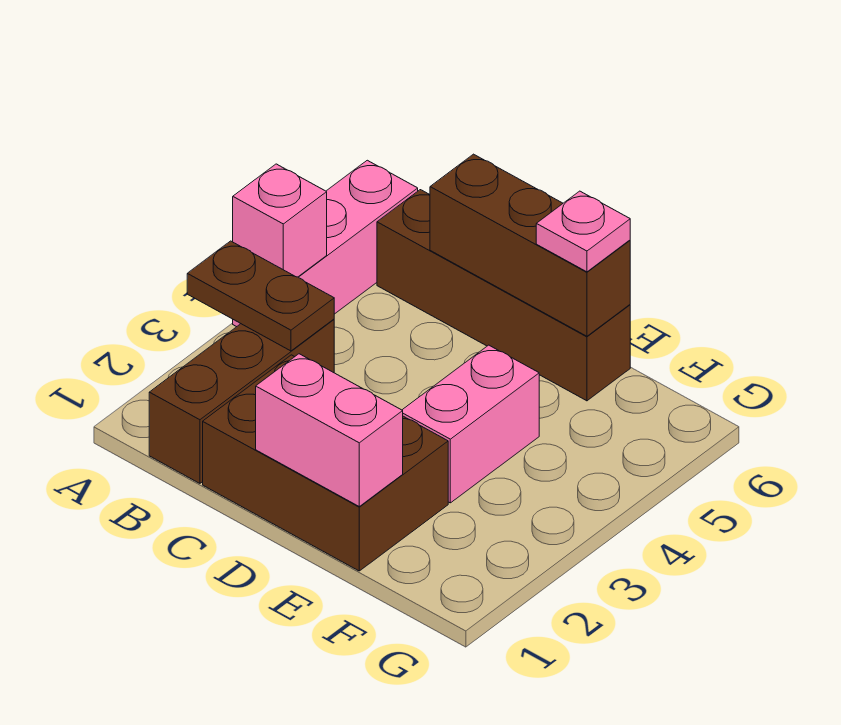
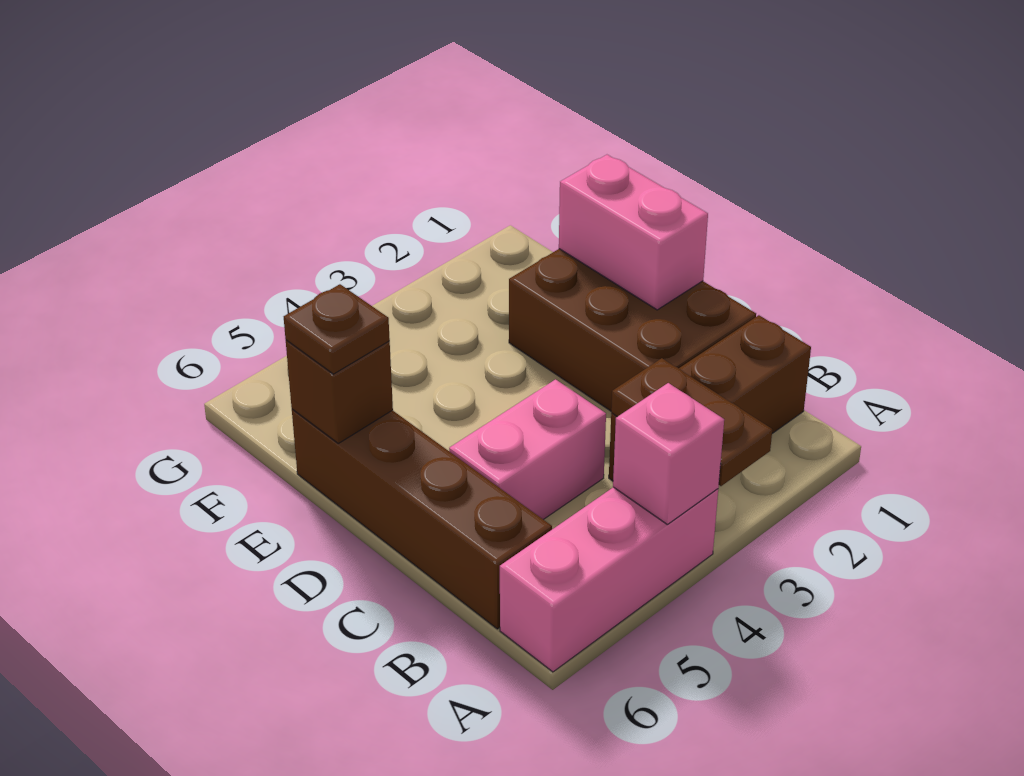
brown brick C6:E6 level 2 -> brown brick E6 level 2
pink brick E3:E4 level 1 -> pink brick C4:C5 level 1
pink plate E6 level 3 -> brown plate E6 level 3

